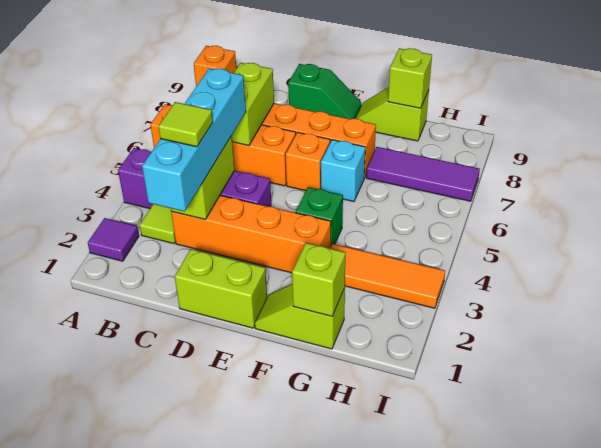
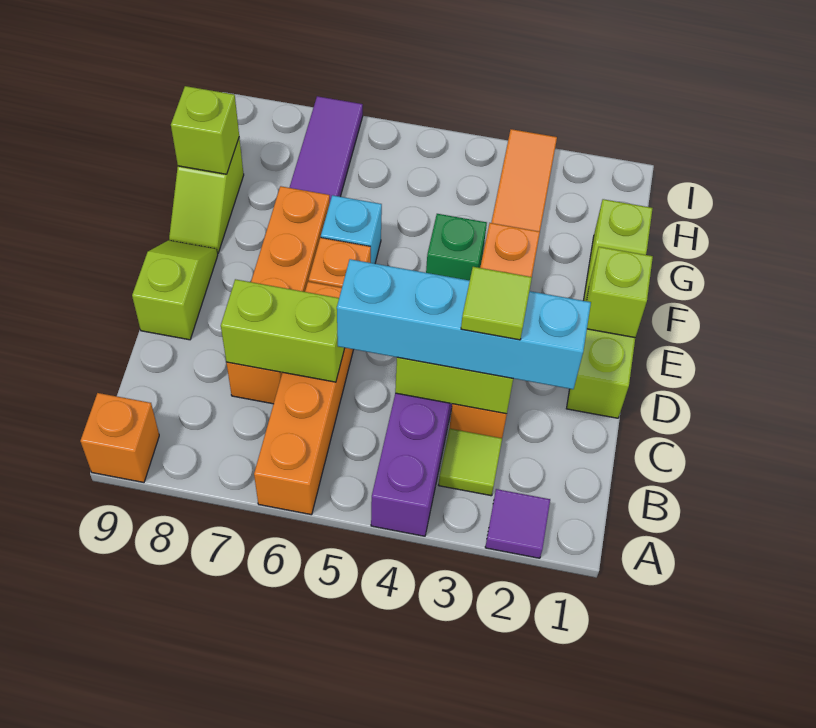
green slope D9:E9 level 1 top D -> lime slope D9:E9 level 1 top D
lime brick G1 level 2 -> lime brick E1 level 2

